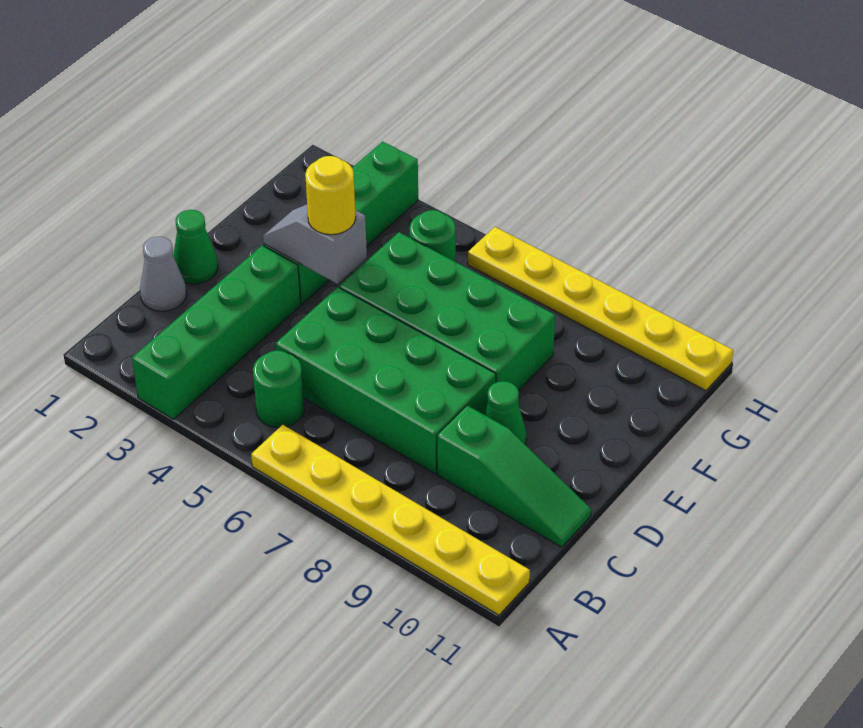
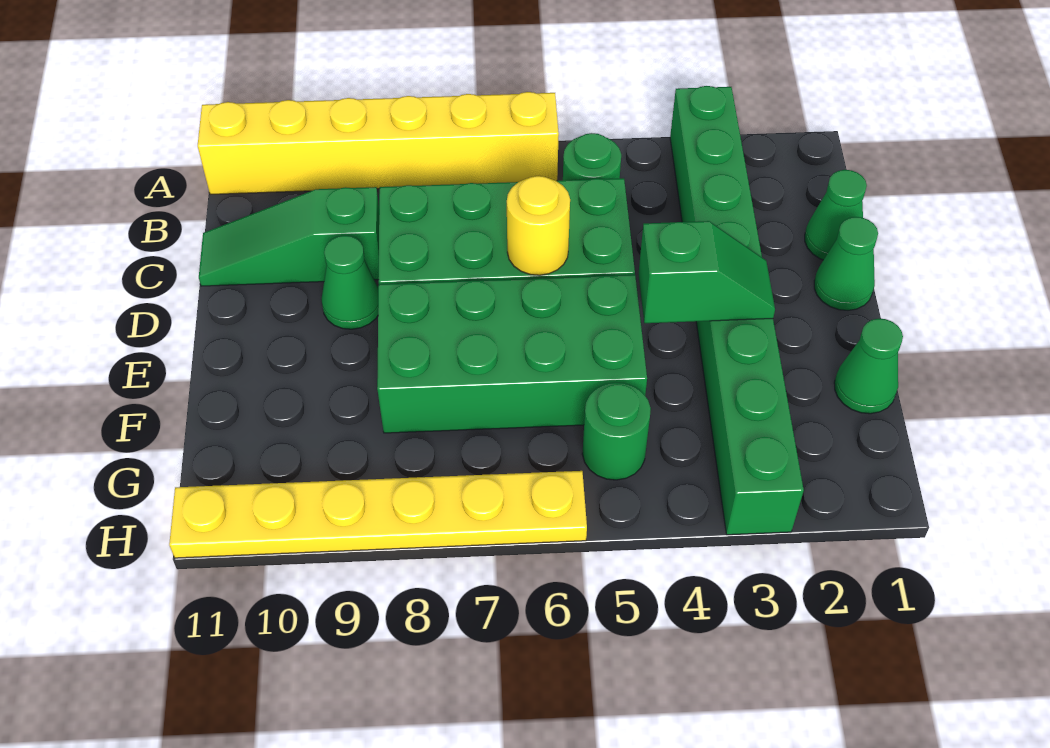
yellow plate A6:A11 level 1 -> yellow brick A6:A11 level 1
grey cone C1 level 1 -> green cone C1 level 1
grey slope E3:E4 level 2 top 4 -> green slope E3:E4 level 2 top 4
yellow round brick E4 level 3 -> yellow round brick D6 level 2
none -> green cone F1 level 1

